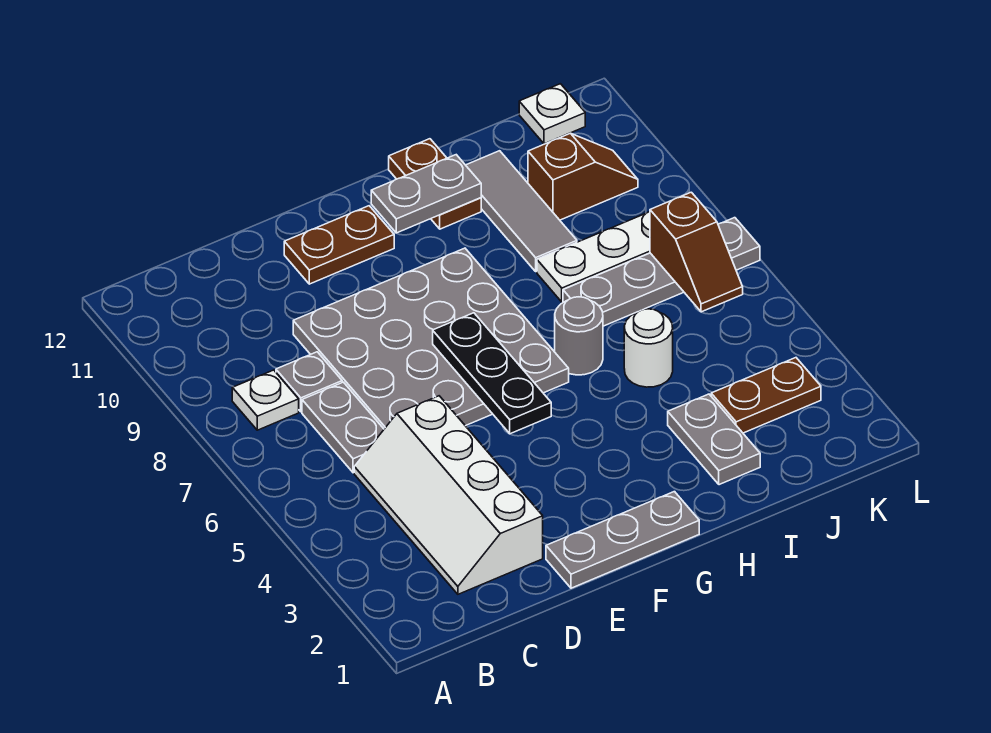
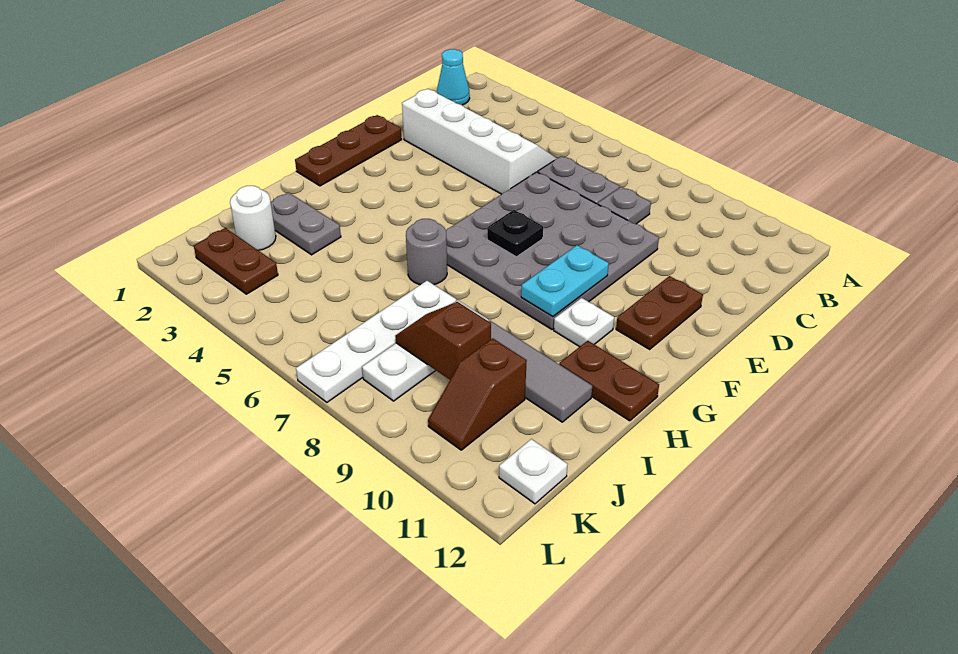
none -> cyan cone B1 level 1
white plate B8 level 1 -> white plate G10 level 1
grey plate E1:G1 level 1 -> brown plate E1:G1 level 1
black plate F5:F7 level 2 -> black plate F7 level 2
none -> cyan plate F9:G9 level 2
grey plate G11:H11 level 2 -> none
white round brick I5 level 1 -> white round brick J2 level 1
grey plate I7:L7 level 1 -> white plate I7:L7 level 1
brown plate J3:K3 level 1 -> brown plate K2:K3 level 1
brown slope K6:K7 level 2 top 7 -> brown slope J8:J9 level 2 top 9

